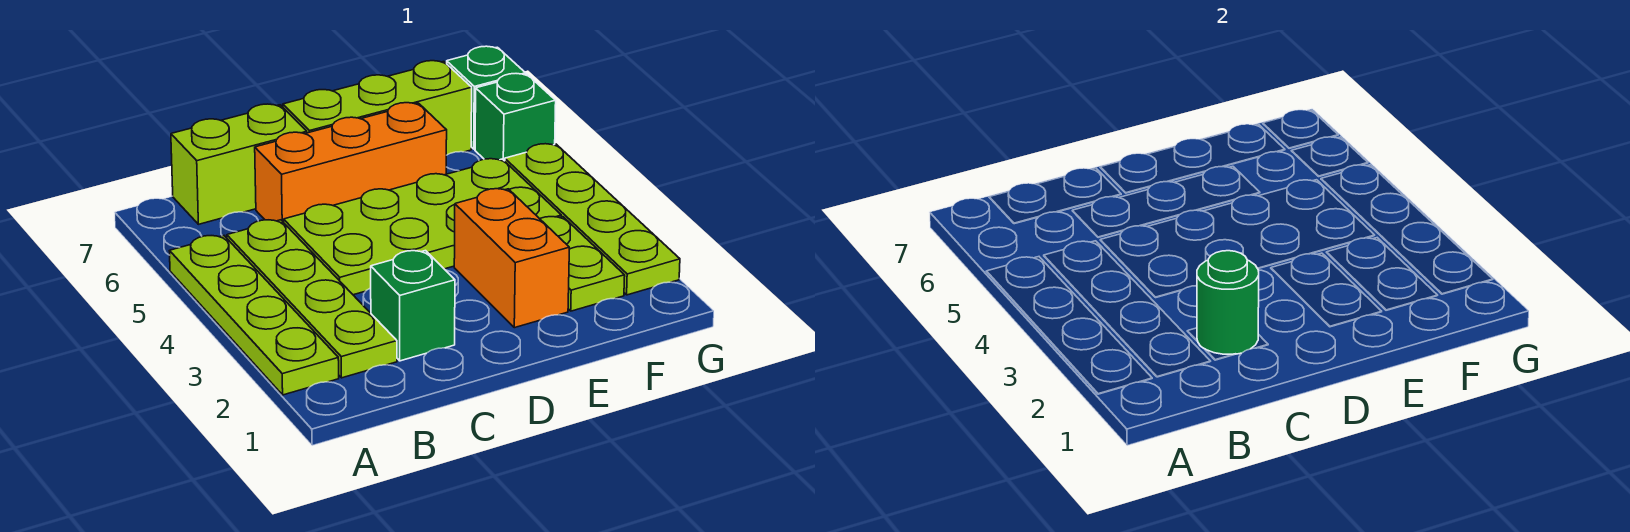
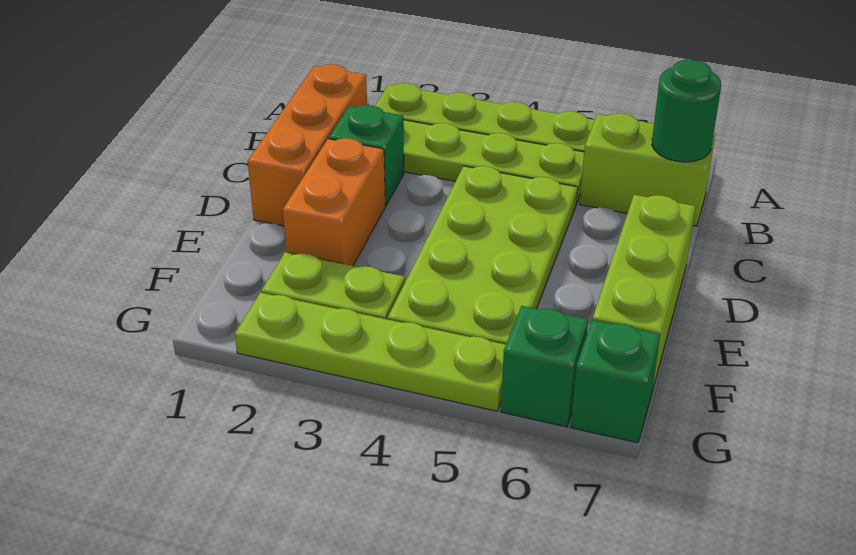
lime brick B7:C7 level 1 -> lime brick B6:B7 level 1
green round brick C2 level 2 -> green round brick B7 level 2
orange brick C6:E6 level 1 -> orange brick B1:D1 level 1
orange brick E2:E3 level 1 -> orange brick D2:E2 level 1

